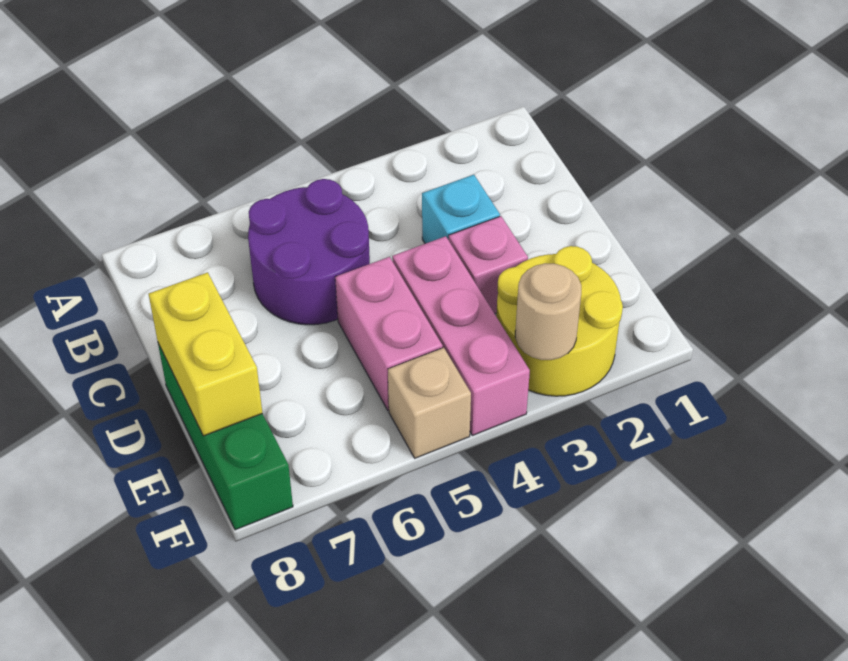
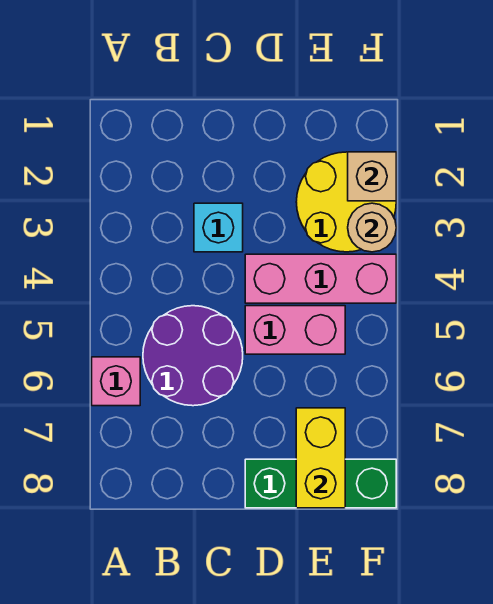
pink brick D3 level 1 -> pink brick A6 level 1
yellow brick D8:E8 level 2 -> yellow brick E7:E8 level 2
tan brick F5 level 1 -> tan brick F2 level 2

